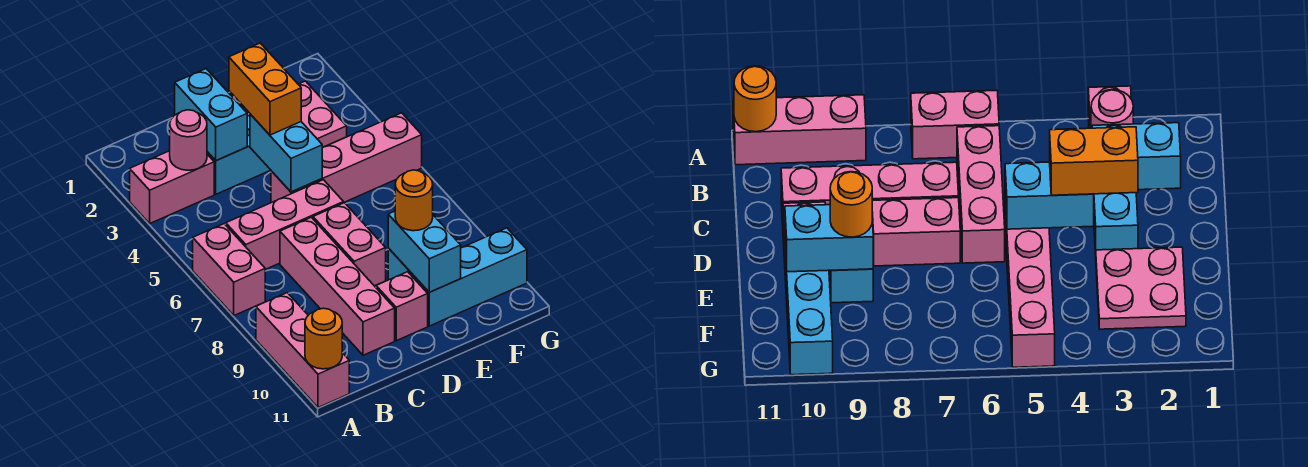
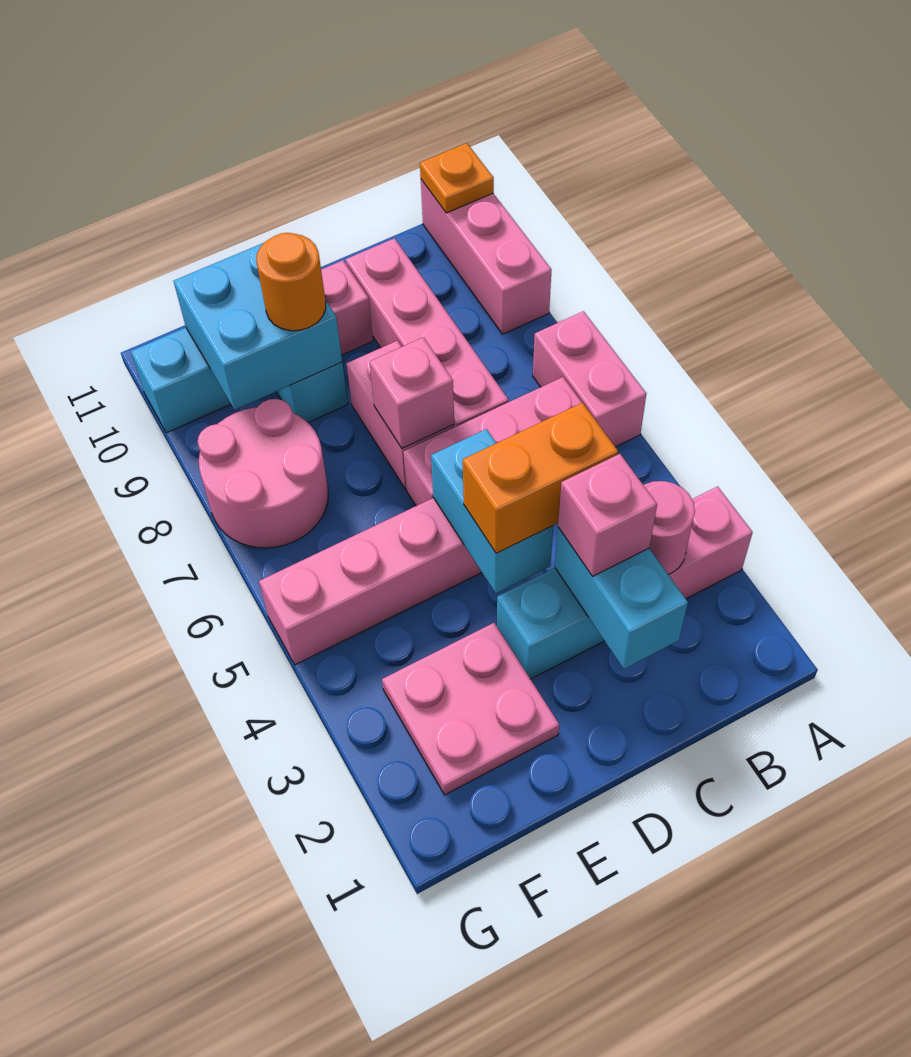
orange round brick A11 level 2 -> orange plate A11 level 2
none -> pink brick C3 level 3
orange brick D3:D4 level 3 -> orange brick C4:D4 level 3
none -> pink brick D7 level 2
cyan brick E9:E10 level 2 -> cyan brick E9:F10 level 2
none -> pink round brick F7:G8 level 1

